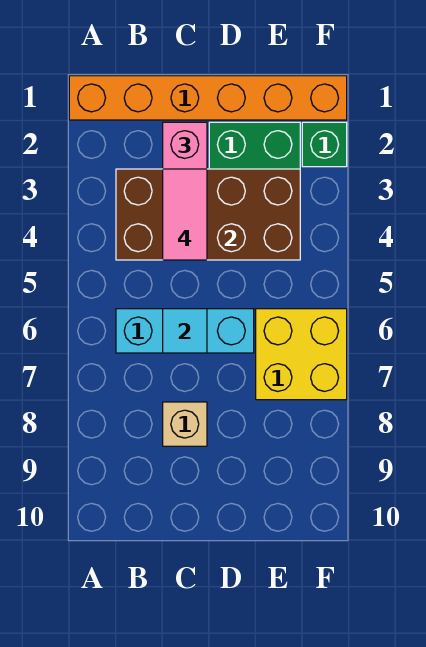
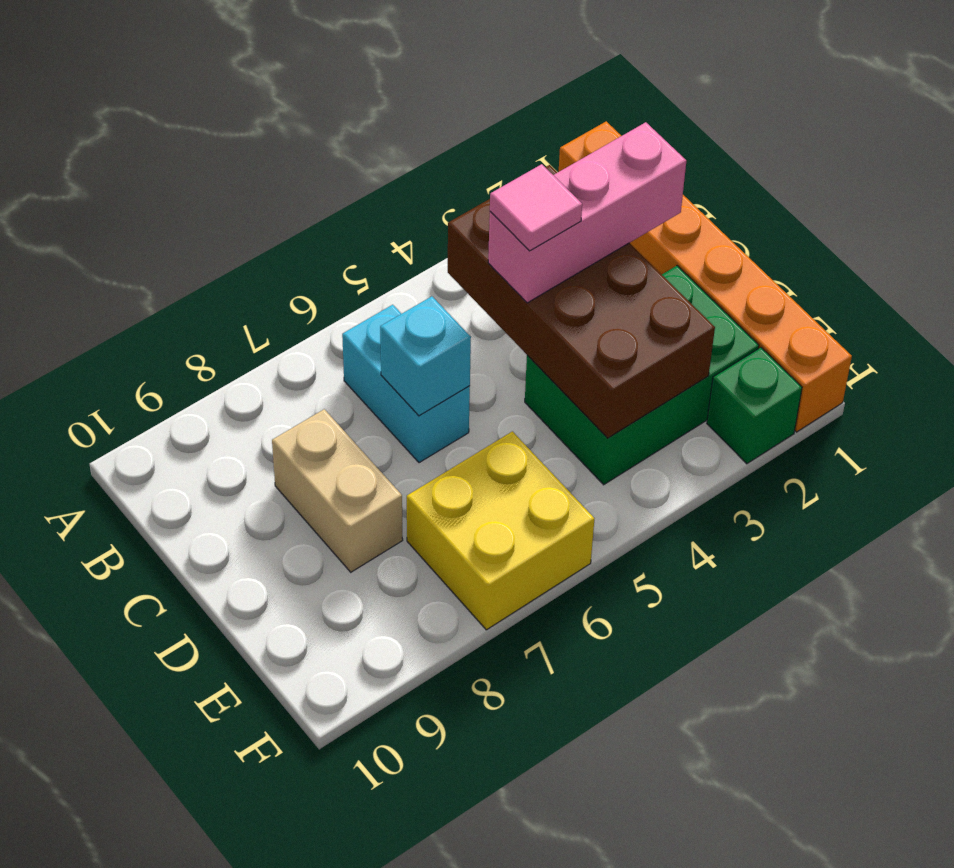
cyan brick B6:D6 level 1 -> cyan brick B6:C6 level 1
pink tile C3:C4 level 4 -> pink tile C4 level 4
cyan tile C6 level 2 -> cyan brick C6 level 2
tan brick C8 level 1 -> tan brick C8:D8 level 1

